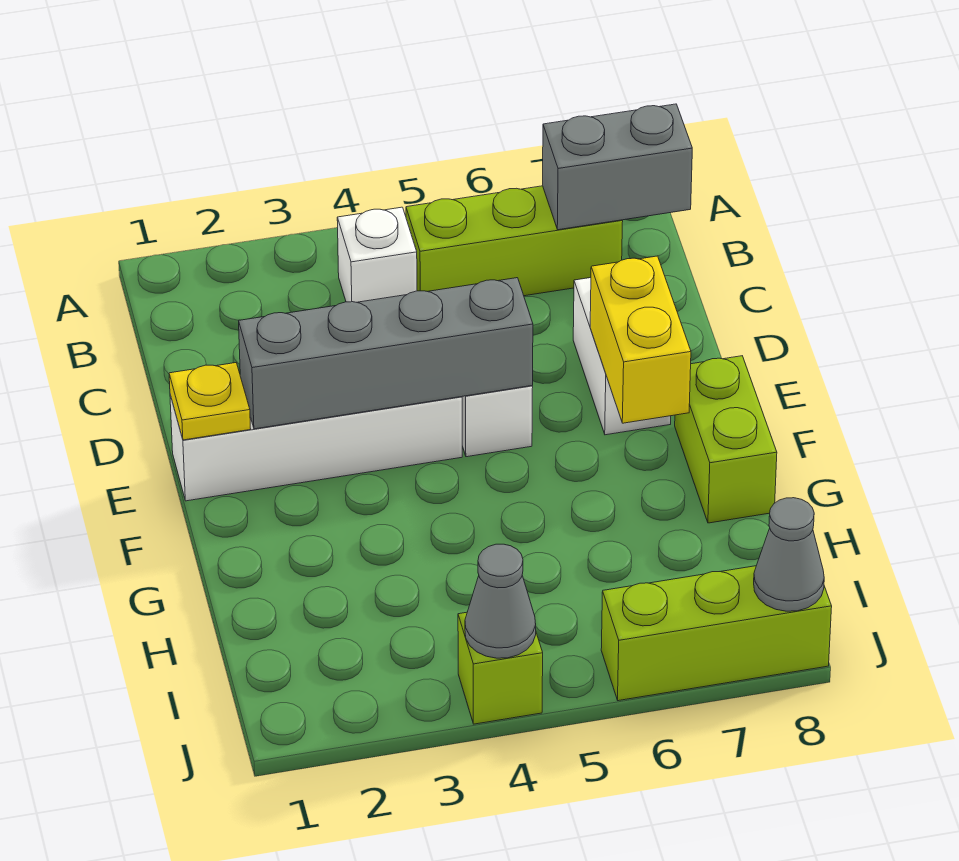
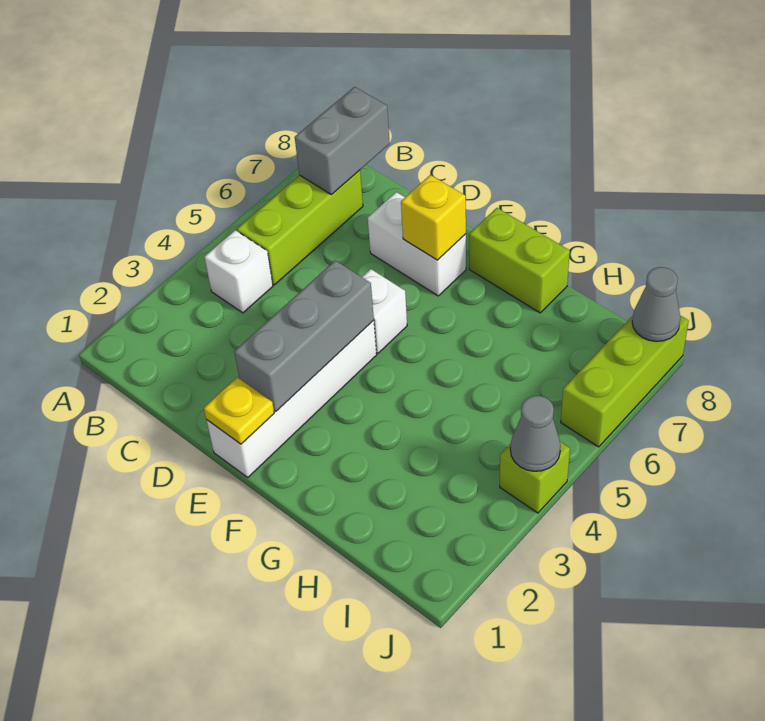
grey brick E2:E5 level 2 -> grey brick E2:E4 level 2
yellow brick E7:F7 level 2 -> yellow brick E7 level 2

